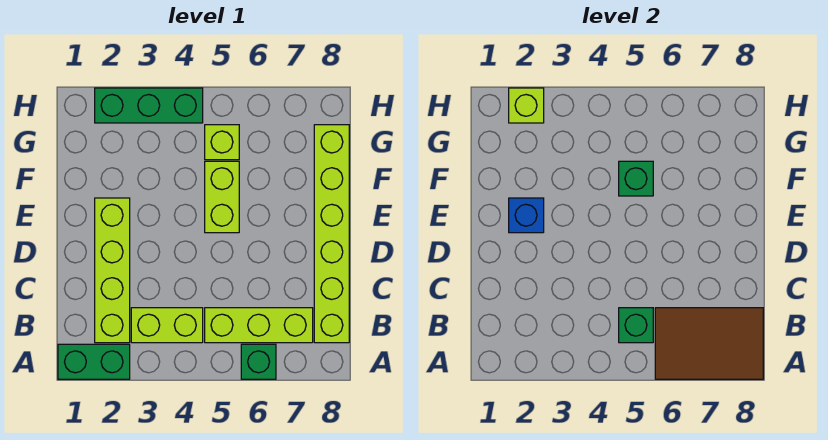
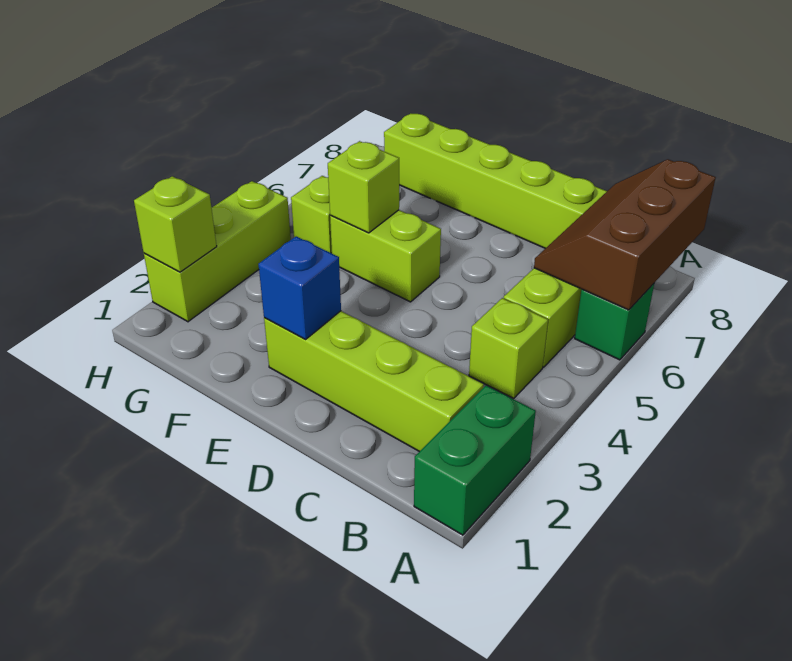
brown tile A6:B8 level 2 -> brown slope A6:B8 level 2 top A
lime brick B3:B4 level 1 -> lime brick B4 level 1
green brick B5 level 2 -> none
green brick F5 level 2 -> lime brick F5 level 2
green brick H2:H4 level 1 -> lime brick H2:H4 level 1

